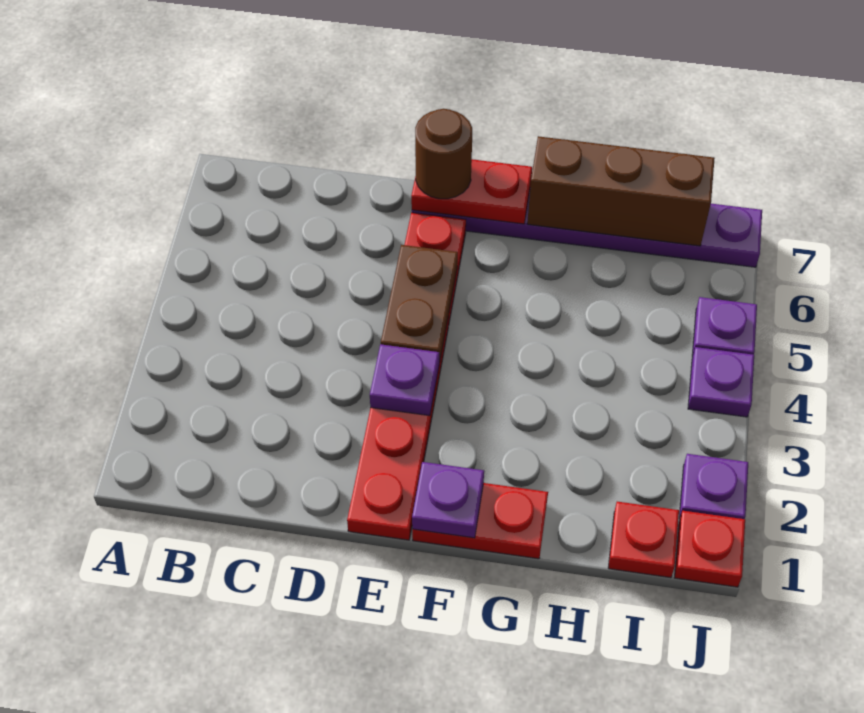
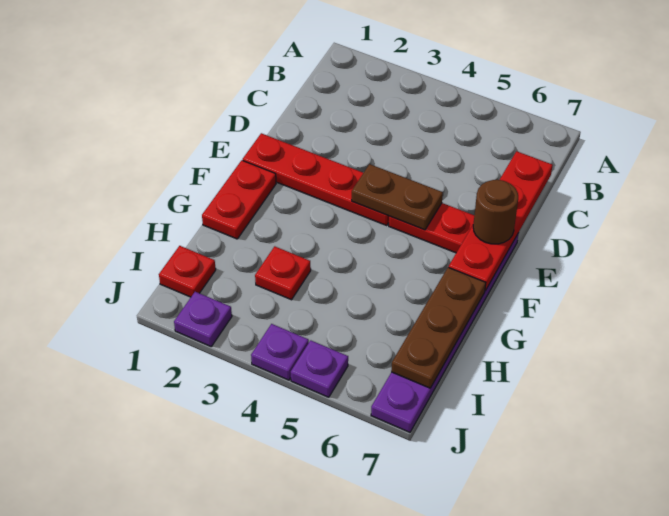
purple plate E3 level 2 -> none
red plate E7:F7 level 2 -> red plate C7:F7 level 2
purple plate F1 level 2 -> none
brown brick G7:I7 level 2 -> brown plate G7:I7 level 2
red plate J1 level 1 -> red plate H3 level 1

